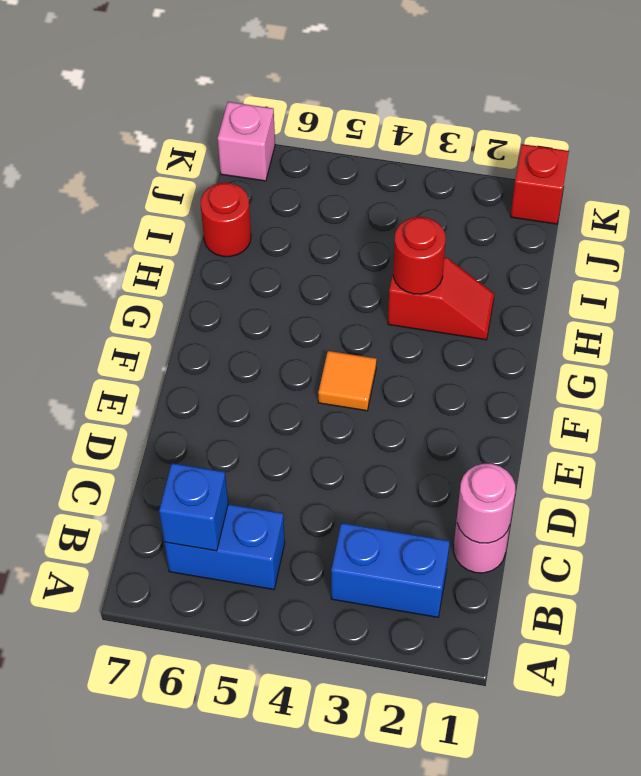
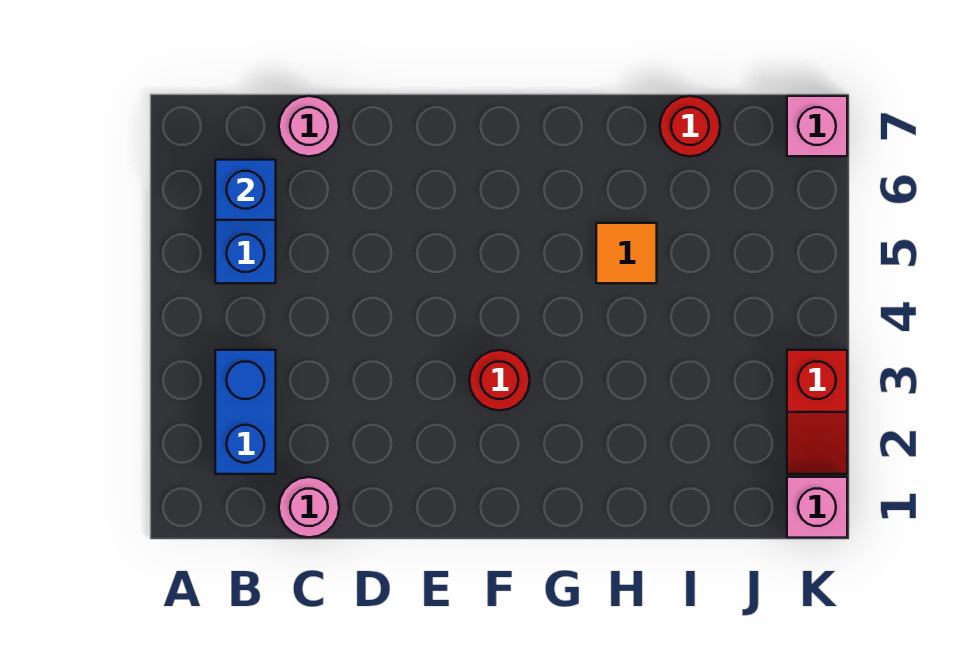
pink round brick C1 level 2 -> pink round brick C7 level 1
orange tile F4 level 1 -> orange tile H5 level 1
red slope H2:H3 level 1 top 3 -> red slope K2:K3 level 1 top 3
red round brick H3 level 2 -> red round brick F3 level 1
red brick K1 level 1 -> pink brick K1 level 1

